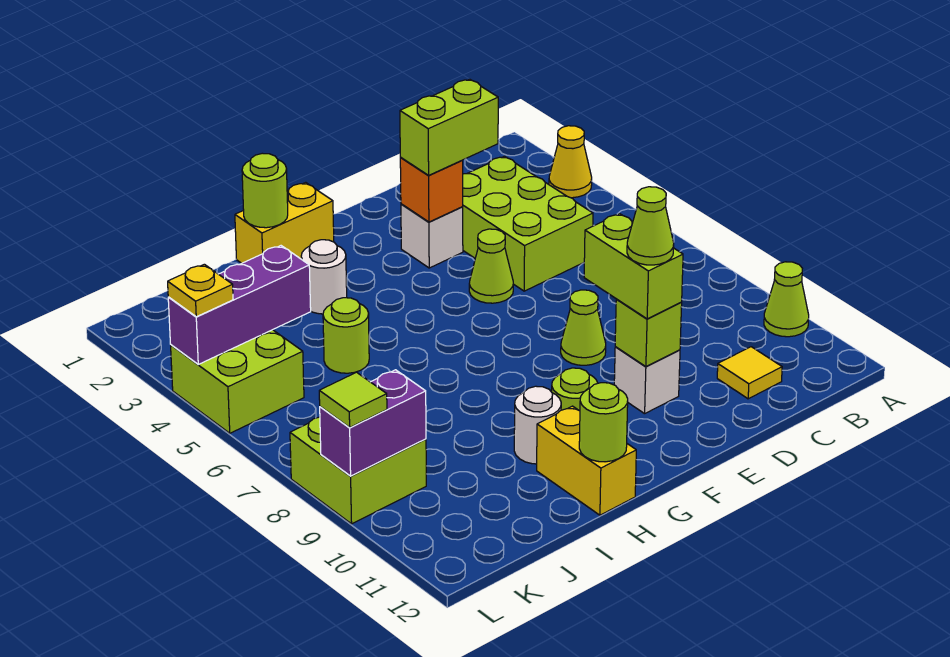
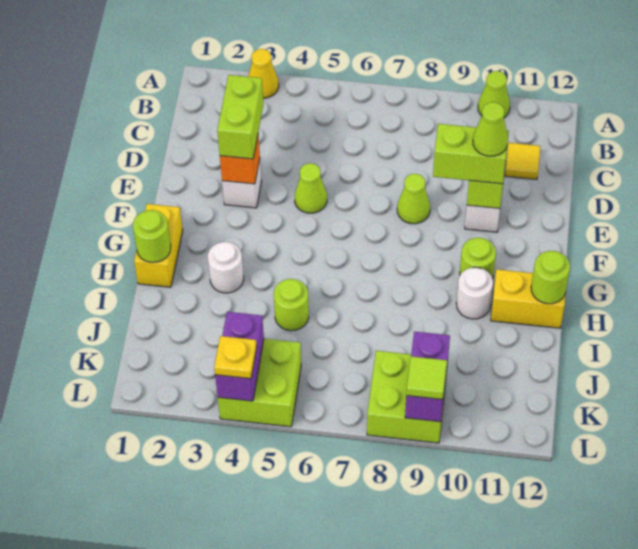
lime brick C3:D5 level 1 -> none
purple brick J4:L4 level 2 -> purple brick K4:L4 level 2

